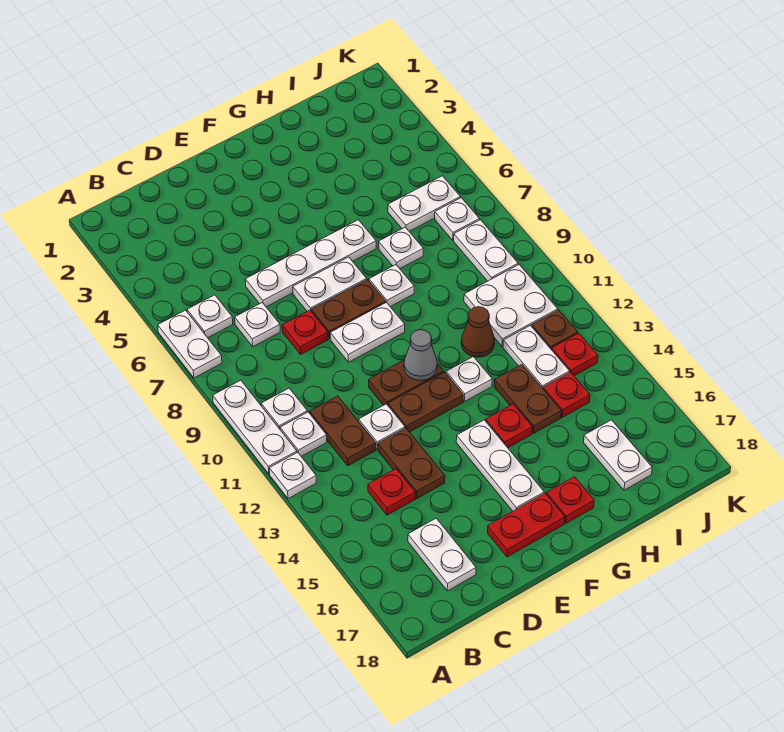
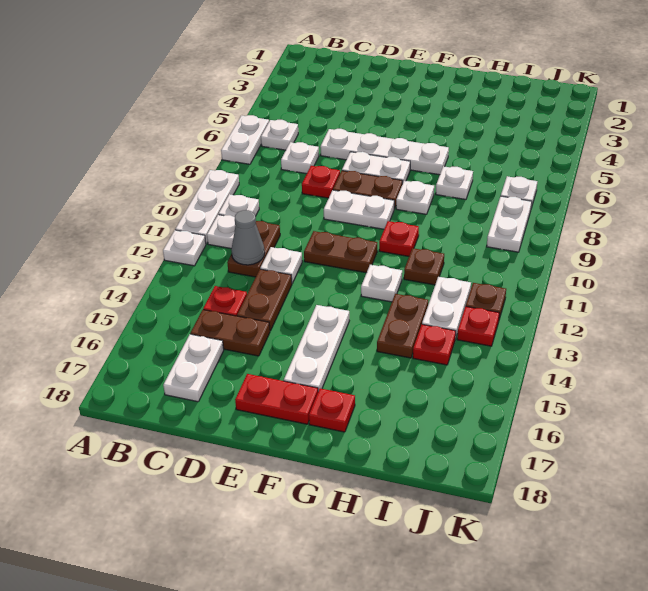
brown plate E12:F12 level 1 -> brown plate C15:D15 level 1
grey cone F11 level 2 -> grey cone C12 level 2
red plate G14 level 1 -> red plate G10 level 1
brown cone H11 level 1 -> brown plate H11 level 1
white plate I6:J6 level 1 -> none
white plate I10:J11 level 1 -> none
white plate I16:I17 level 1 -> none

